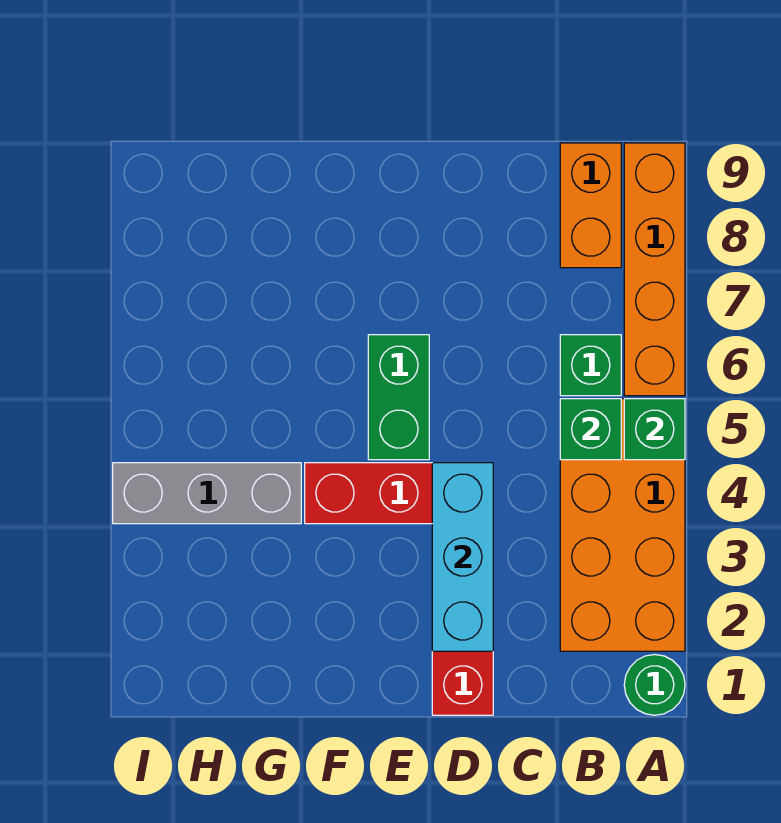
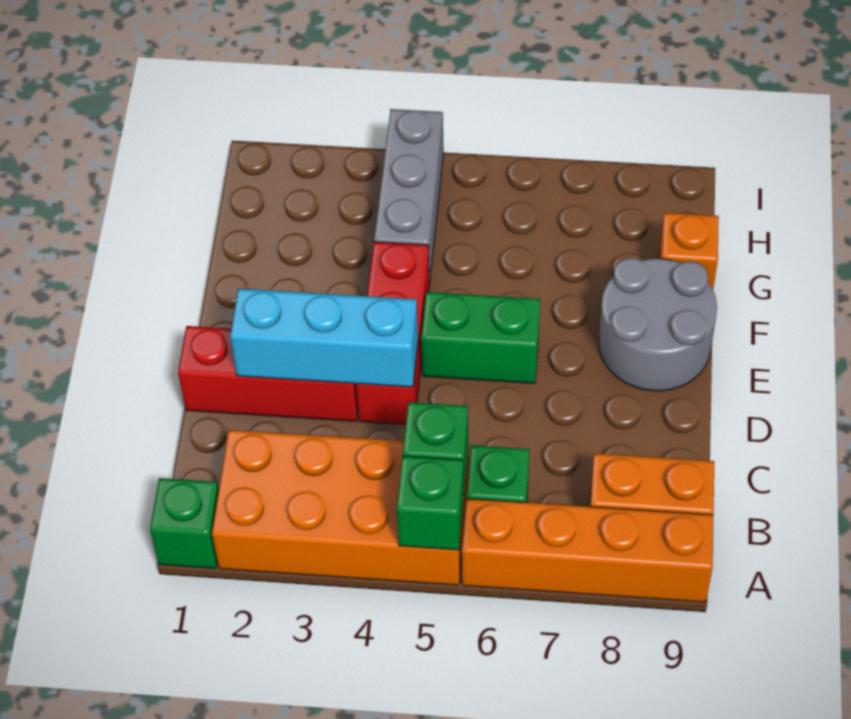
green round brick A1 level 1 -> green brick A1 level 1
none -> grey round brick E8:F9 level 1
none -> orange brick G9 level 1

